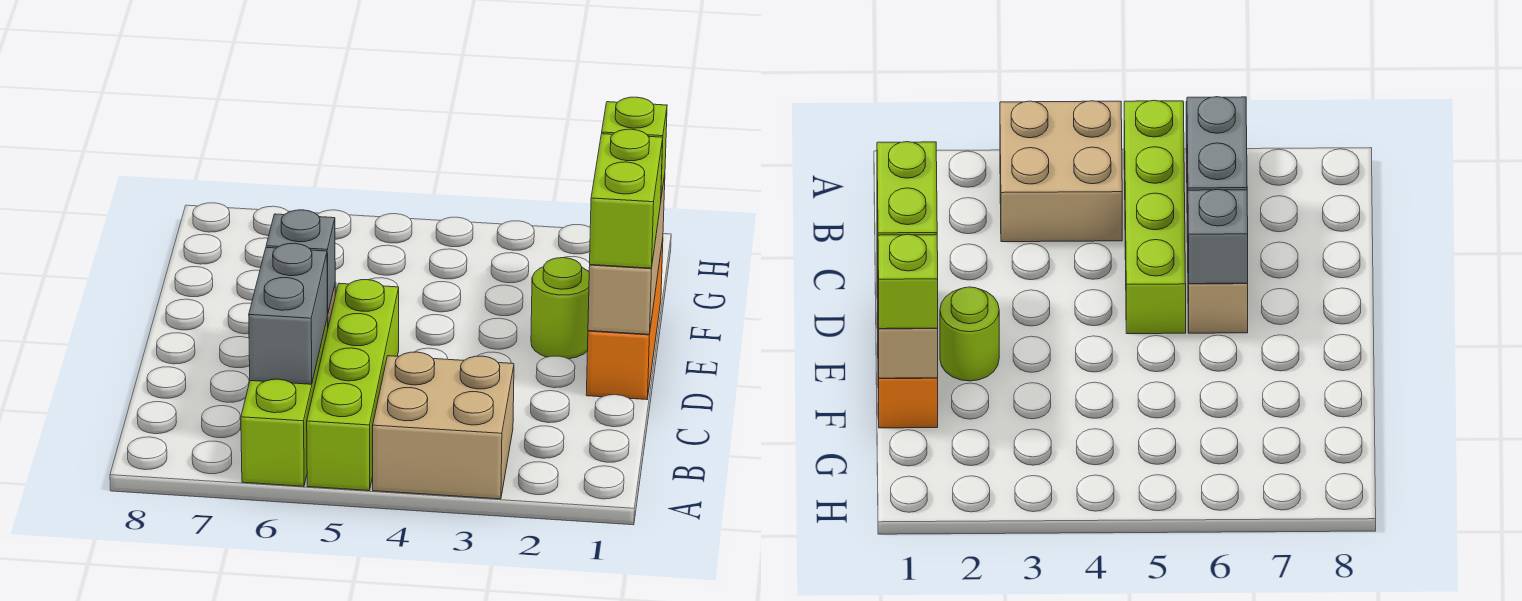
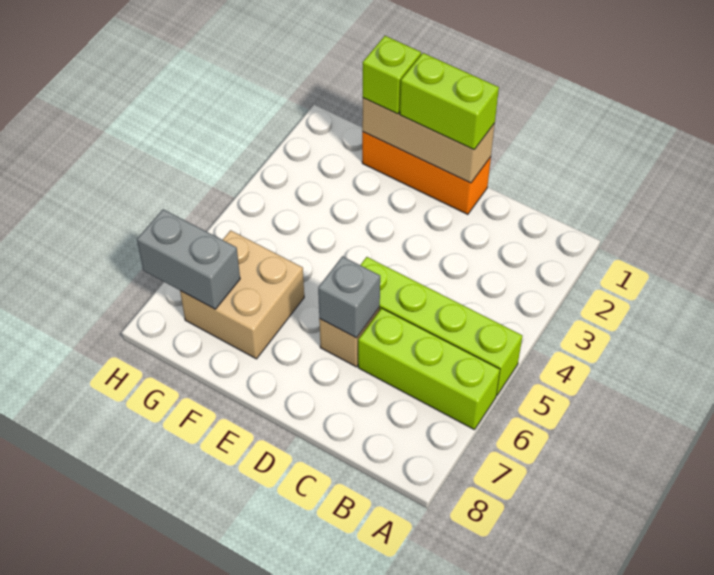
tan brick A3:B4 level 1 -> tan brick F6:G7 level 1
grey brick B6:C6 level 2 -> grey brick G7:H7 level 2
lime round brick E2 level 1 -> none

